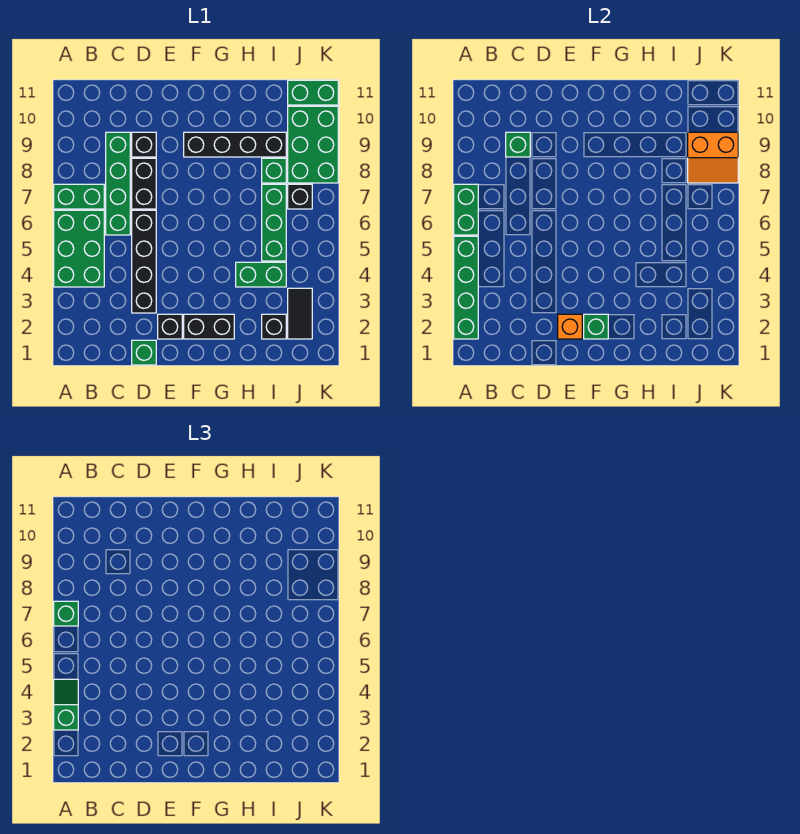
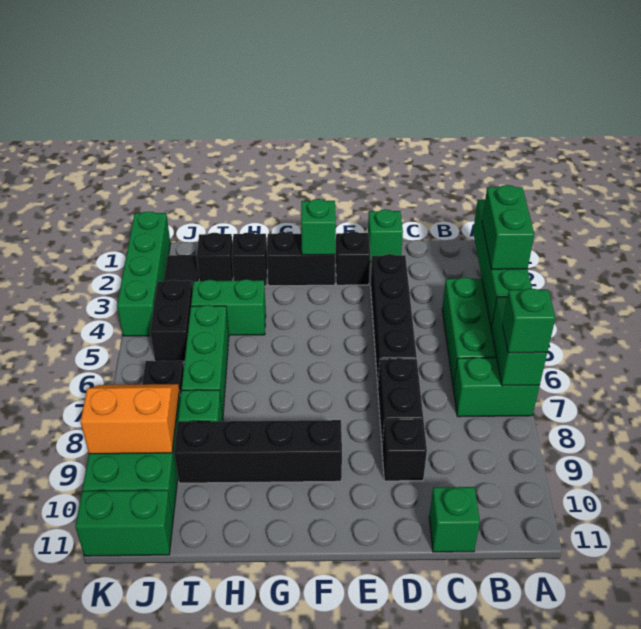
green slope A3:A4 level 3 top 3 -> green brick A3:A4 level 3
green brick C6:C9 level 1 -> green brick K1:K4 level 1
green brick C9 level 2 -> green brick C11 level 1
orange brick E2 level 2 -> none
none -> black brick H2 level 1
none -> black brick J4:J5 level 1

